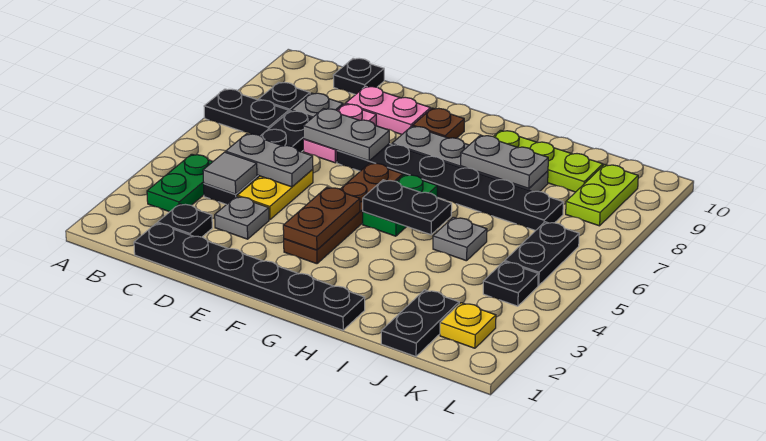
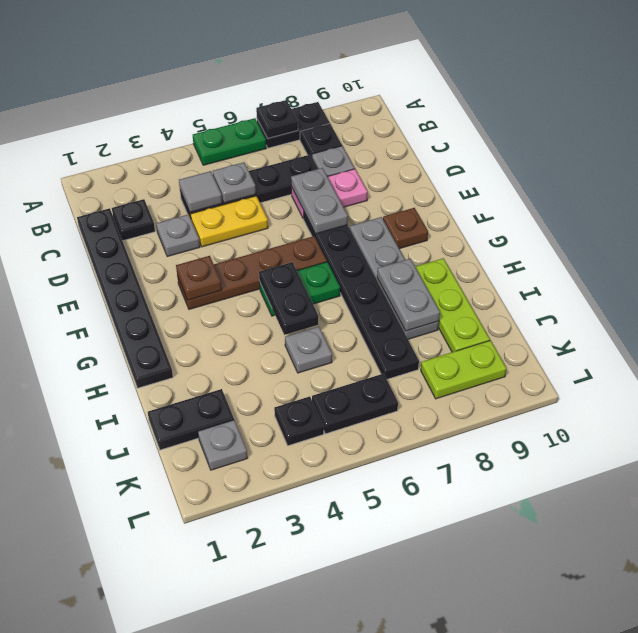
black plate A7:B7 level 1 -> black plate A7:A8 level 1
green plate B3:B4 level 1 -> green plate A5:A6 level 1
grey plate C5:D5 level 2 -> grey plate C5 level 2
black plate C10 level 1 -> black plate A7 level 2
pink plate D9:E9 level 1 -> none
brown plate F3:F4 level 2 -> brown plate F3 level 2
yellow plate K2 level 1 -> grey plate K2 level 1

